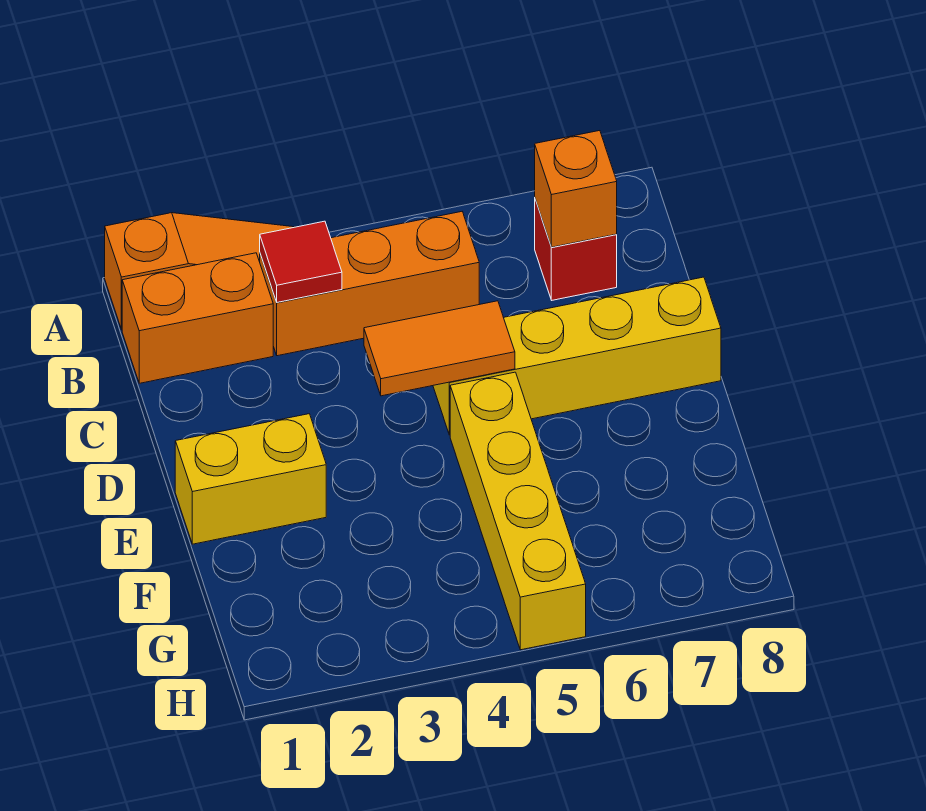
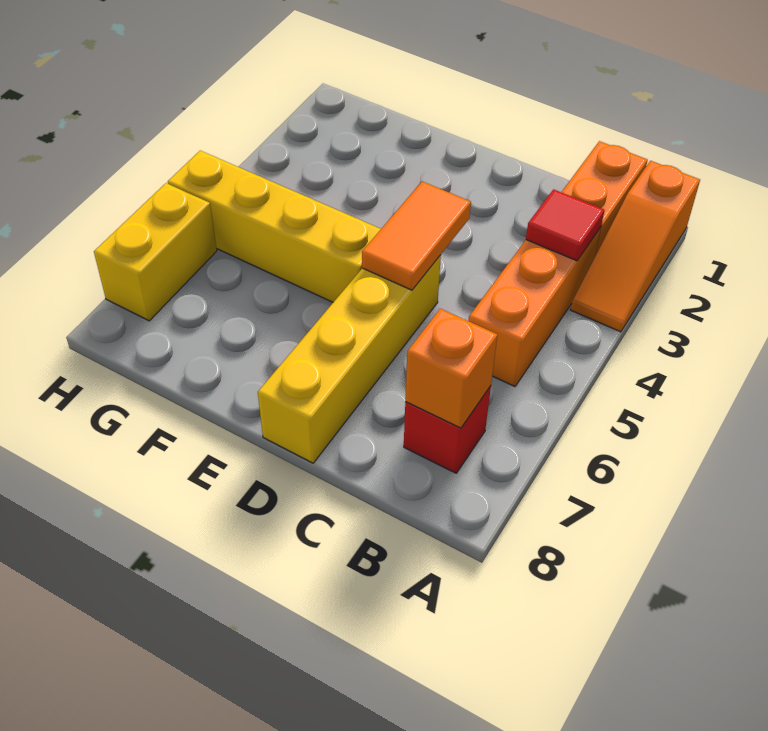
yellow brick E1:E2 level 1 -> yellow brick H6:H7 level 1

